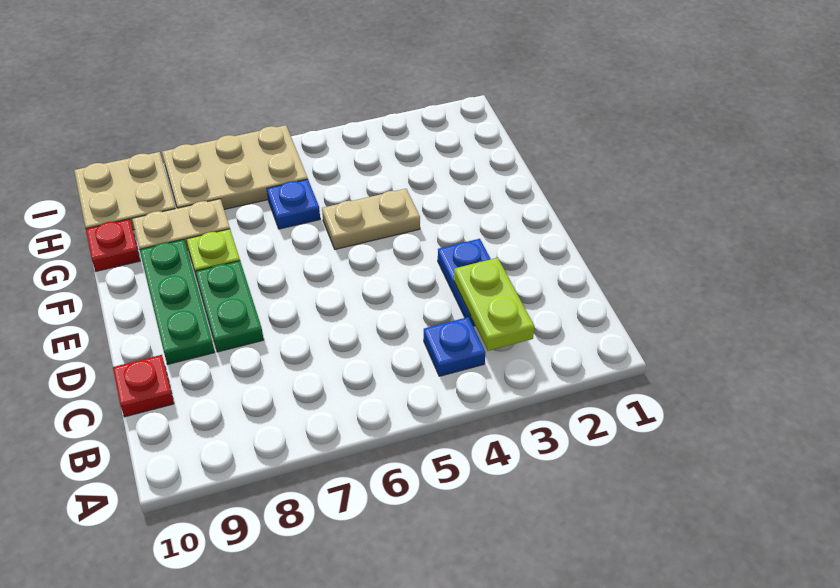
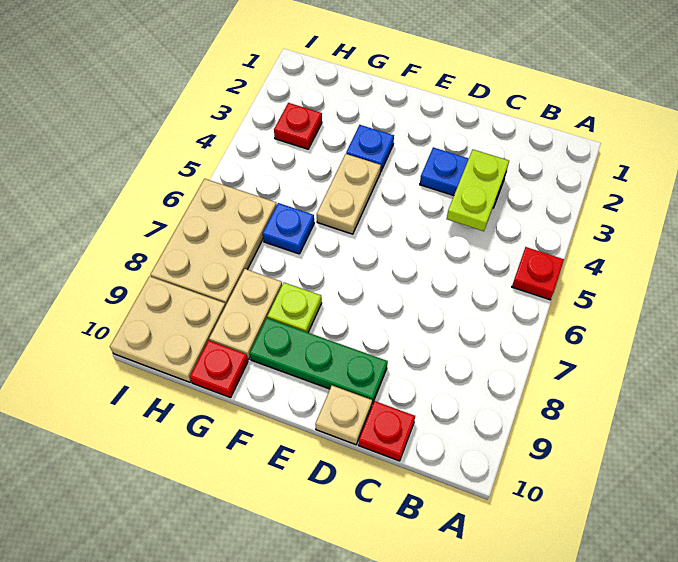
none -> red plate A5 level 1
lime plate B3:C3 level 2 -> lime plate C3:C4 level 2
blue plate B4 level 1 -> blue plate F3 level 1
green plate D8:E8 level 1 -> none
none -> tan plate D10 level 1
none -> red plate H3 level 1

